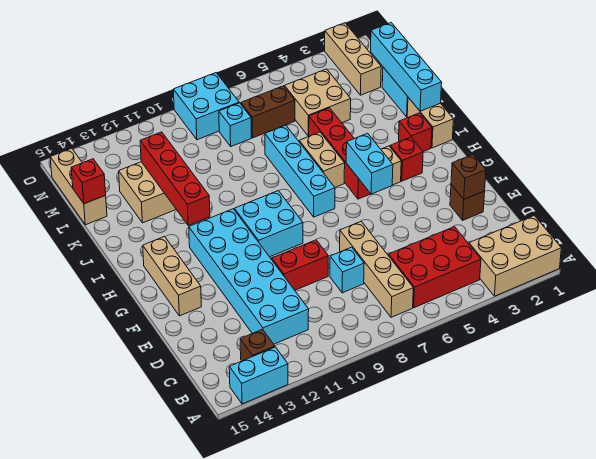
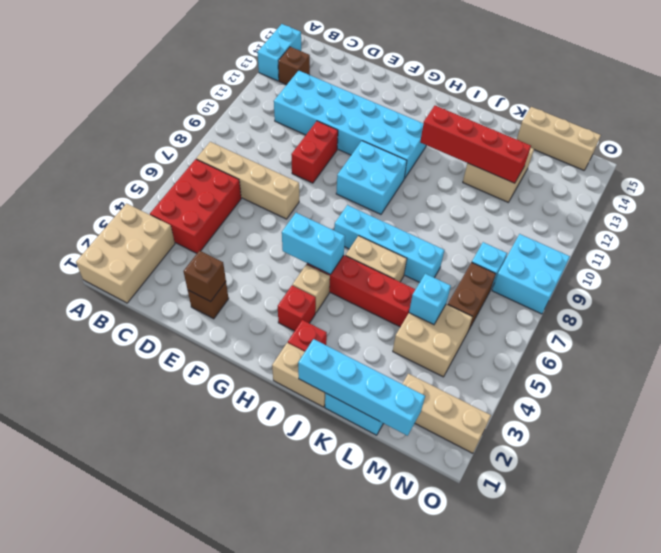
cyan brick D8 level 1 -> cyan brick L5 level 2
tan brick F14:H14 level 1 -> none
red brick L15 level 2 -> none

